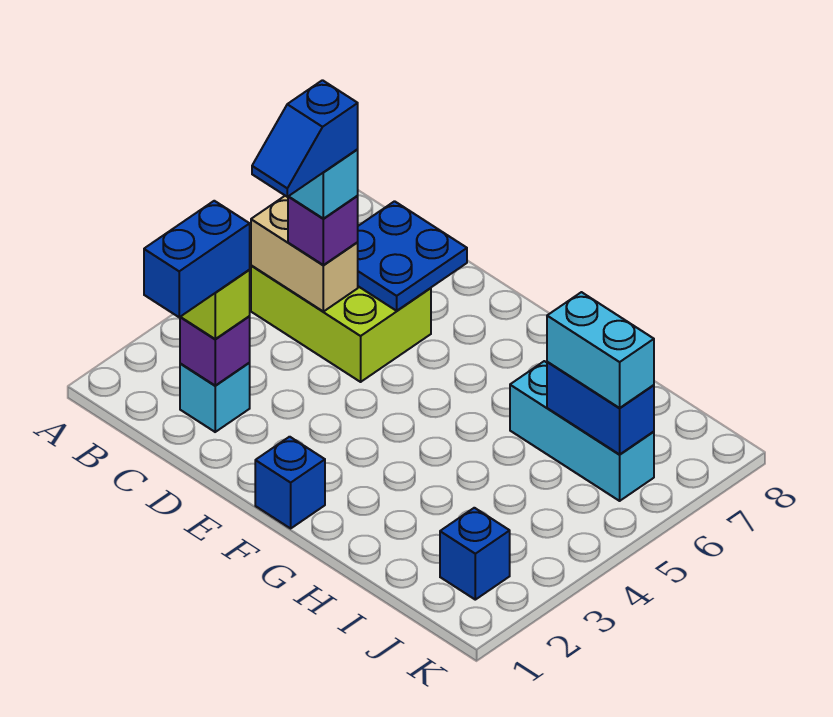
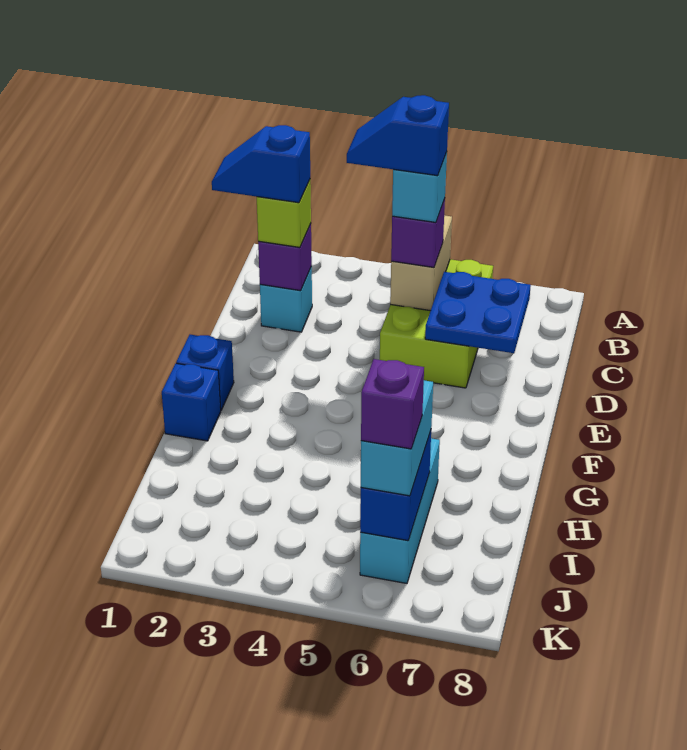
blue brick C1:C2 level 4 -> blue slope C1:C2 level 4 top 2
blue brick J2 level 1 -> blue brick G1 level 1
none -> purple brick J6 level 4

